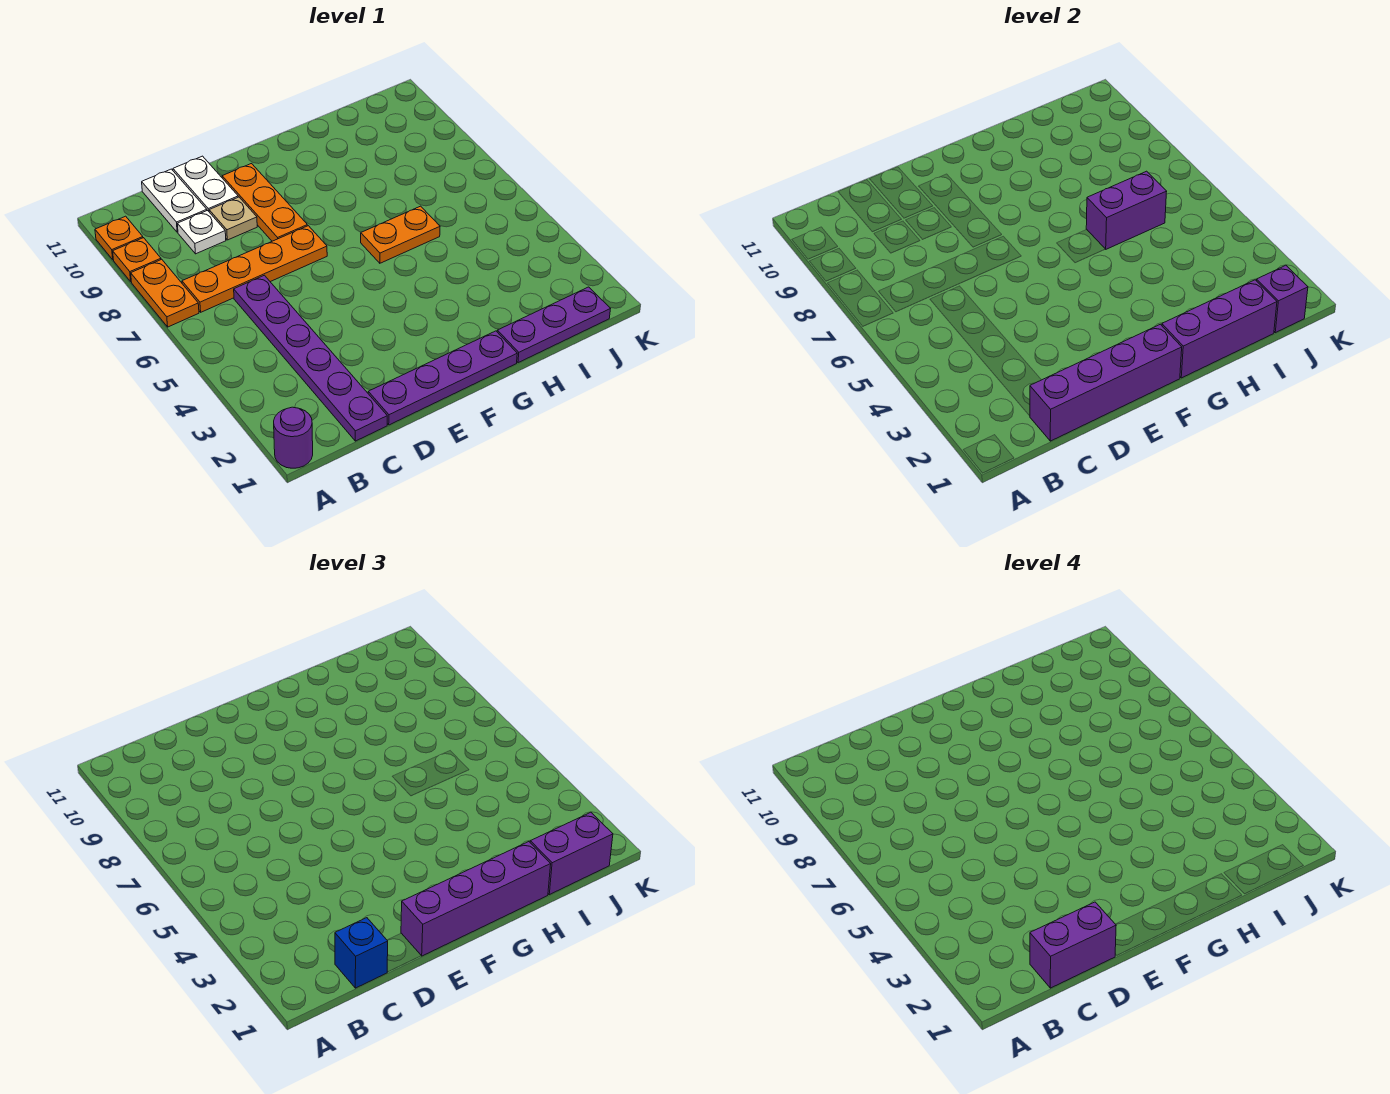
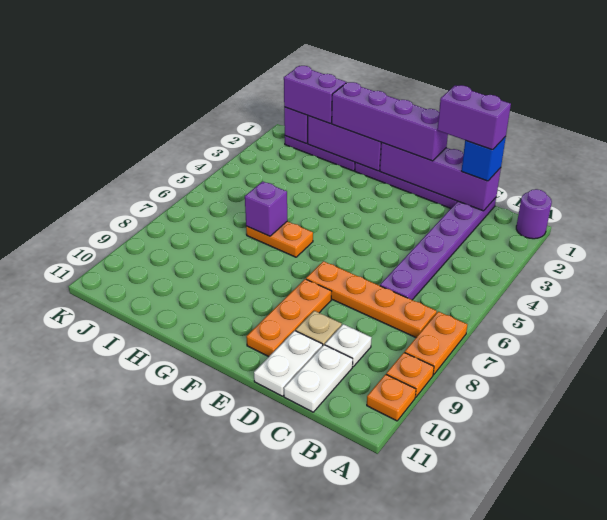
purple brick H6:I6 level 2 -> purple brick H6 level 2

